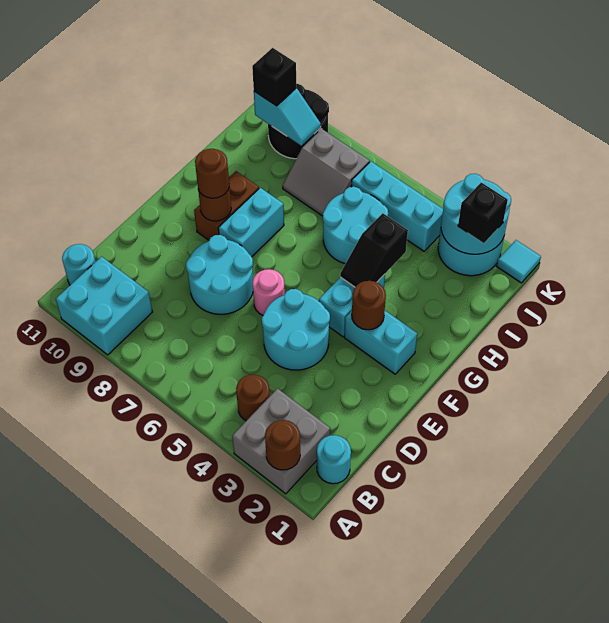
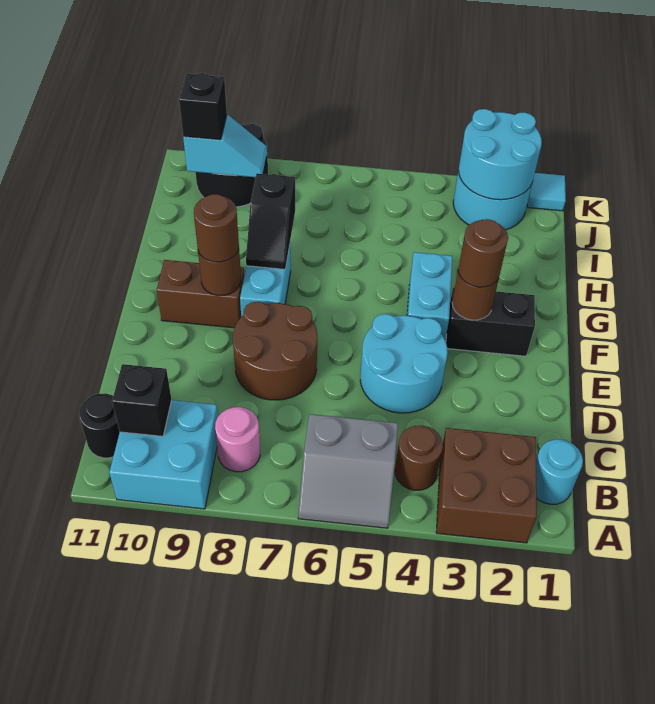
grey brick A2:B3 level 1 -> brown brick A2:B3 level 1
brown round brick A2 level 2 -> brown round brick F3 level 3
cyan round brick B11 level 1 -> black round brick B11 level 1
cyan round brick D7:E8 level 1 -> brown round brick D7:E8 level 1
pink round brick E6 level 1 -> pink round brick B8 level 1
cyan brick F2:F3 level 1 -> black brick F2:F3 level 1
brown brick F9:G9 level 1 -> brown brick F9:F10 level 1
black slope G4:H4 level 2 top H -> black slope G8:H8 level 2 top H
cyan round brick H5:I6 level 1 -> none
grey slope I7:J8 level 1 top J -> grey slope A5:B6 level 1 top B
black brick J2 level 3 -> black brick B10 level 2
cyan brick J4:J6 level 1 -> none

